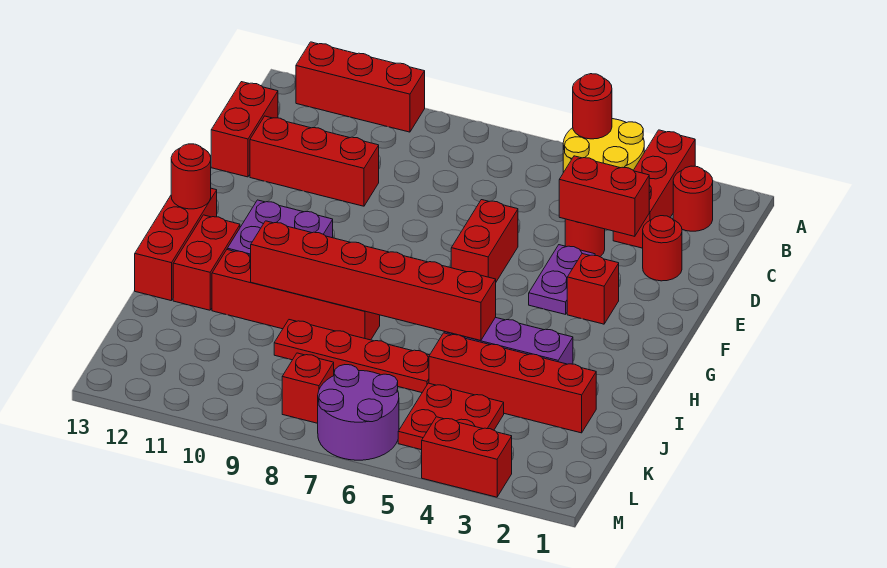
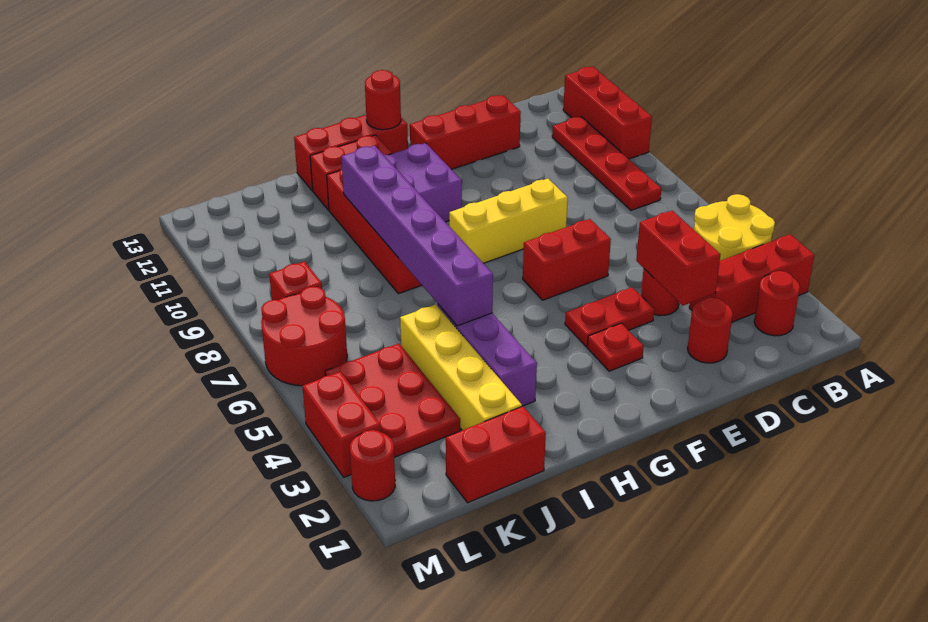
red round brick A5 level 2 -> red round brick M2 level 1
red brick C13:D13 level 1 -> red brick J1:K1 level 1
red brick D10:D12 level 1 -> red brick D12:F12 level 1
purple plate E4:F4 level 1 -> red plate E4:F4 level 1
none -> yellow brick E8:G8 level 1
red brick F3 level 1 -> red plate F3 level 1
red brick I5:I10 level 2 -> purple brick I5:I10 level 2
red brick J2:J5 level 1 -> yellow brick J2:J5 level 1
red plate J6:J9 level 1 -> red plate B8:B11 level 1
red plate K4:L5 level 1 -> red plate K3:L5 level 1
purple round brick L6:M7 level 1 -> red round brick L6:M7 level 1

